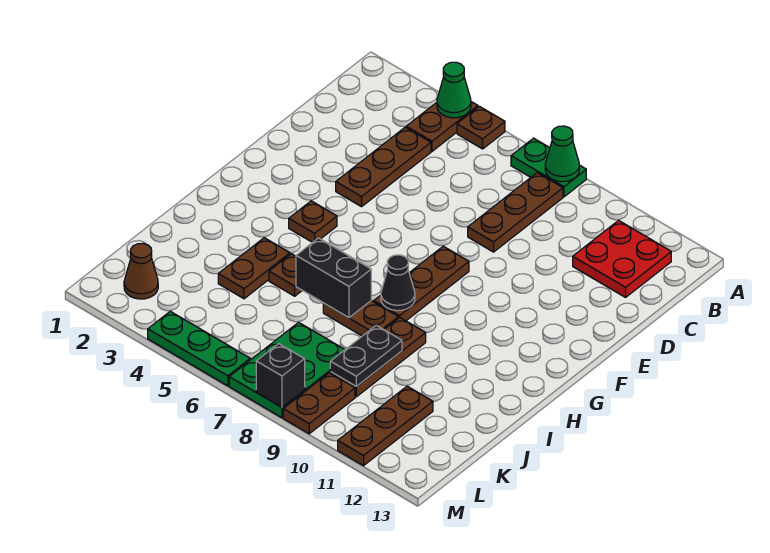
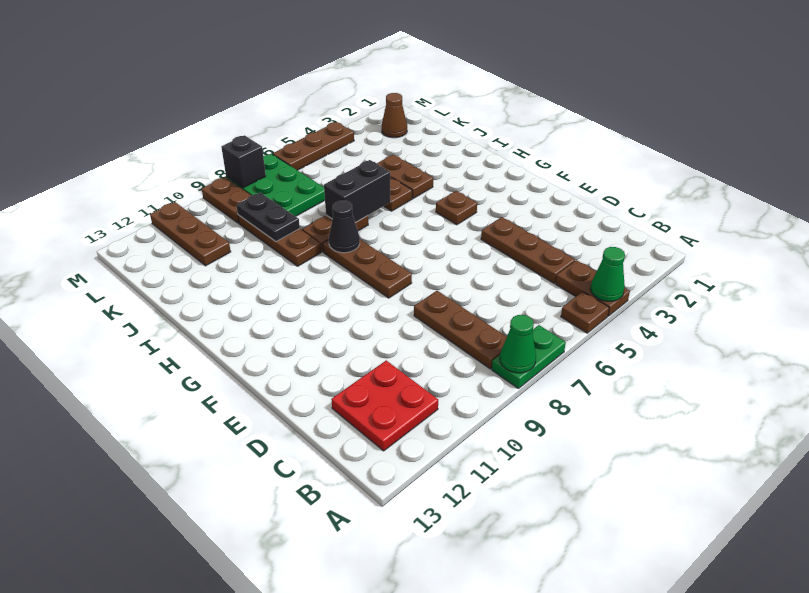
green plate M4:M6 level 1 -> brown plate M4:M6 level 1

